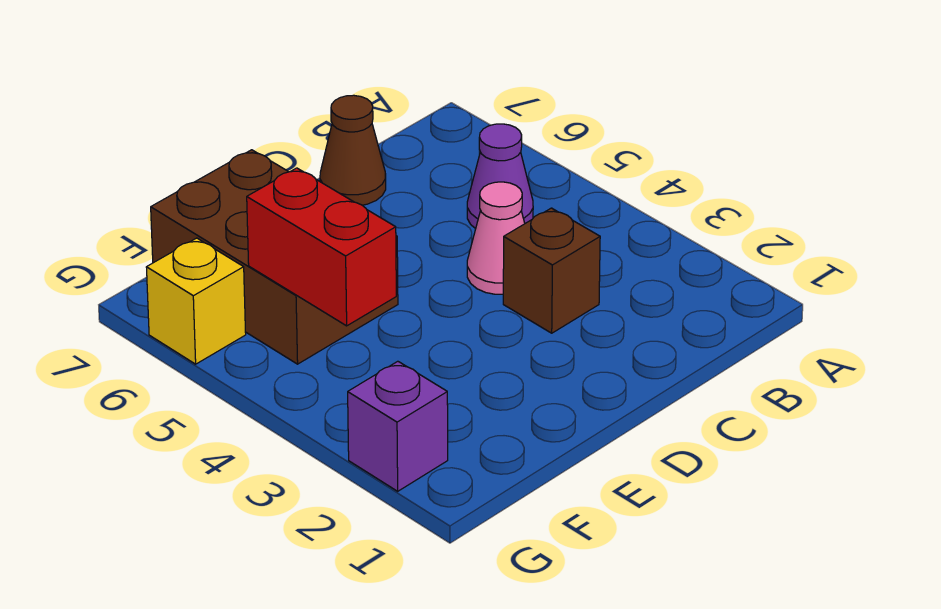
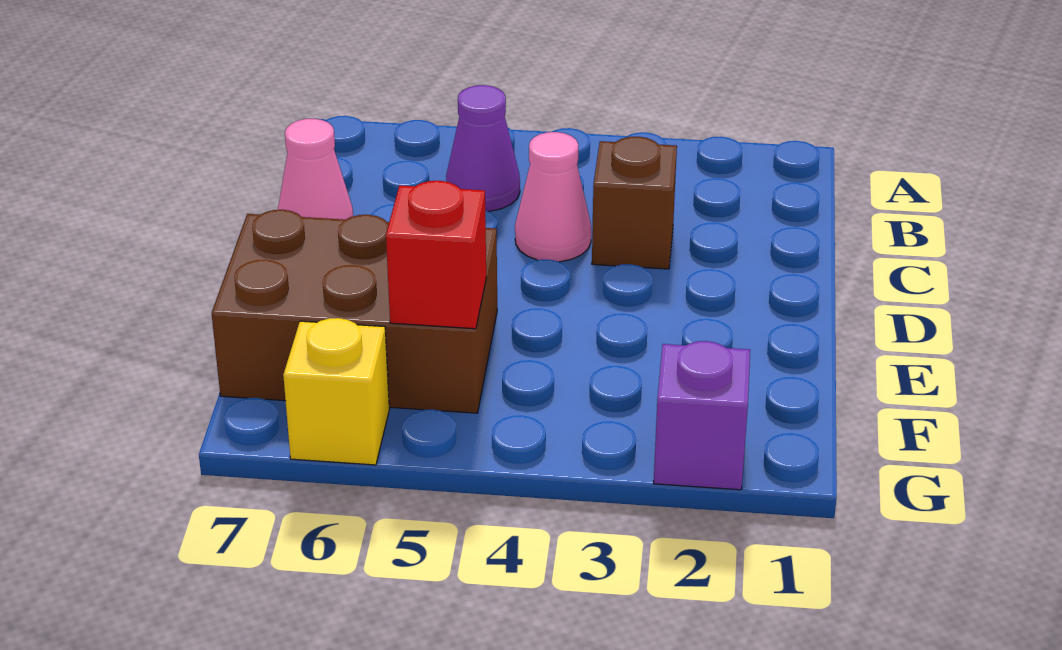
brown cone C7 level 1 -> pink cone C7 level 1
red brick F4:F5 level 2 -> red brick F5 level 2

